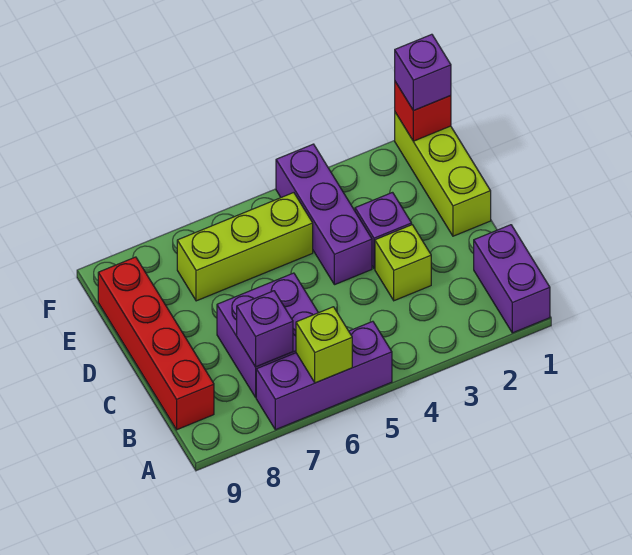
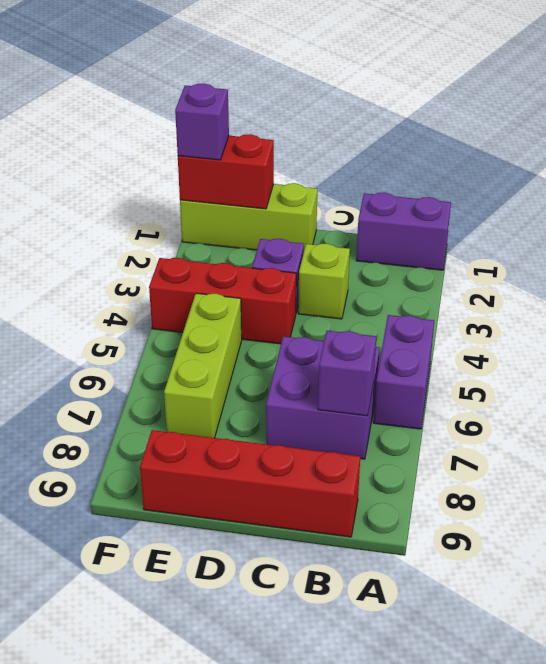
purple brick A5:A7 level 1 -> purple brick A5:A6 level 1
lime brick A6 level 2 -> none
purple brick D4:F4 level 1 -> red brick D4:F4 level 1
red brick F1 level 2 -> red brick E1:F1 level 2

